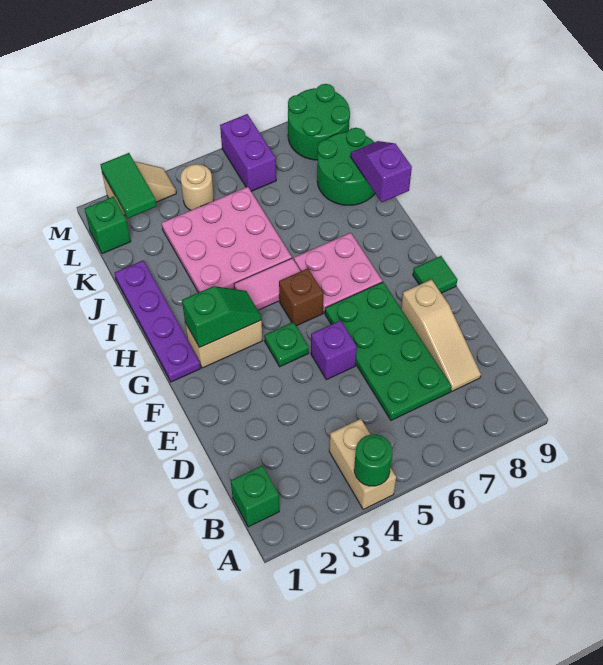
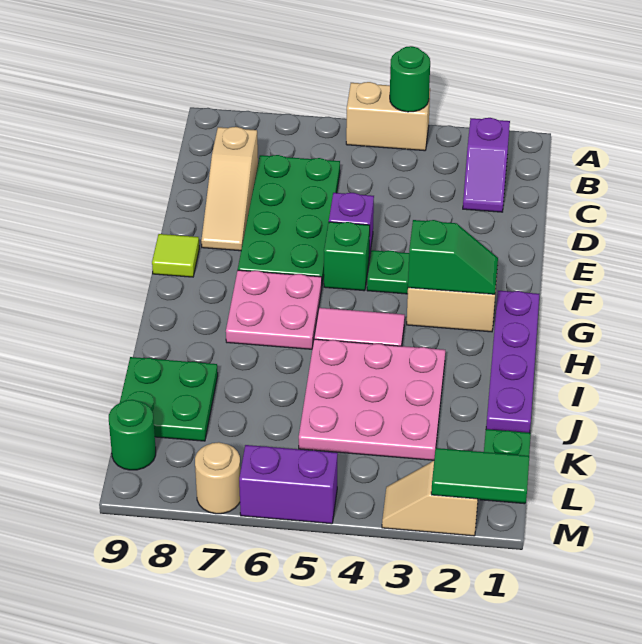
tan brick A4:B4 level 1 -> tan brick A4:A5 level 1
green brick B1 level 1 -> green brick F5 level 1
tan slope C8:E8 level 1 top E -> tan slope C8:E8 level 1 top C
green tile F9 level 1 -> lime tile F9 level 1
green slope G2:G3 level 2 top 2 -> green slope G2:G3 level 2 top 3
brown brick G5 level 1 -> none
purple slope I9:J9 level 2 top I -> purple slope B2:C2 level 1 top B
green round brick J8:K9 level 1 -> green plate J8:K9 level 1
green tile L2:M2 level 2 -> green tile M1:M2 level 2
tan round brick L4 level 1 -> tan round brick M7 level 1
purple brick L6:M6 level 1 -> purple brick M5:M6 level 1
green round brick L8:M9 level 1 -> green round brick L9 level 1

